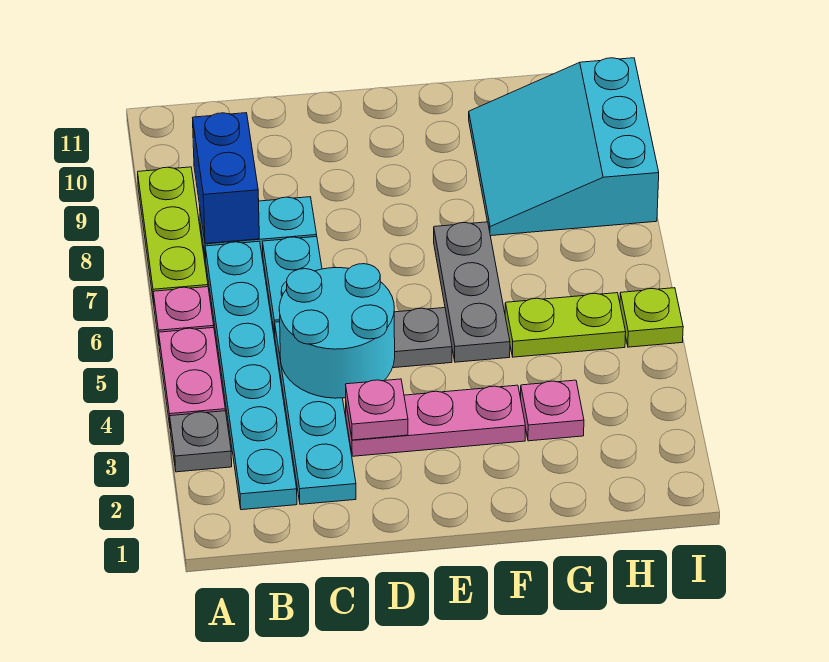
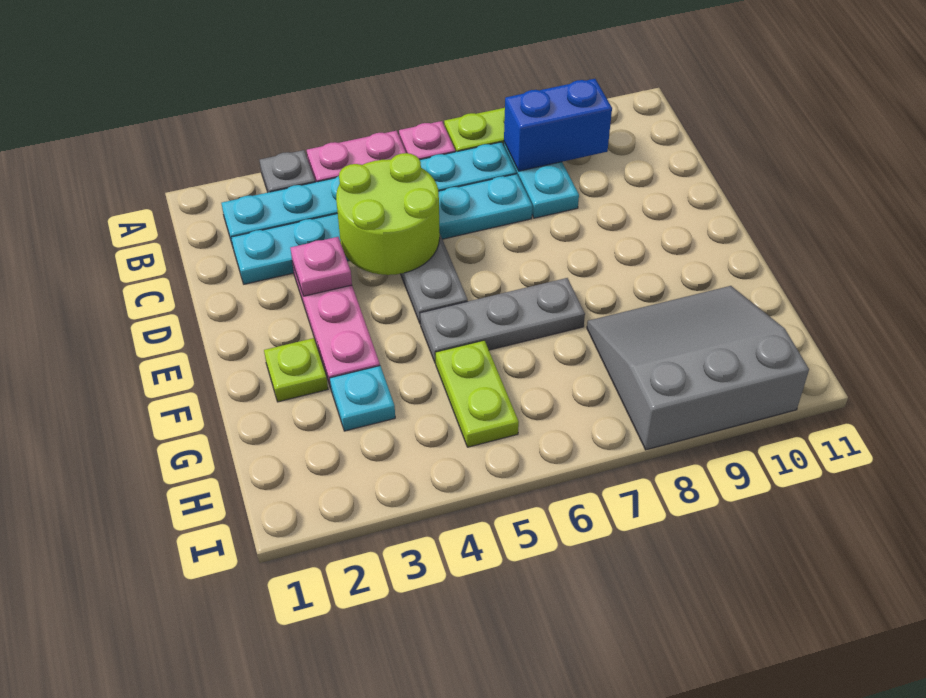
cyan round brick C4:D5 level 2 -> lime round brick C4:D5 level 2
pink plate G3 level 1 -> cyan plate G3 level 1
cyan slope G8:I10 level 1 top I -> grey slope G8:I10 level 1 top I
lime plate I5 level 1 -> lime plate F2 level 1

